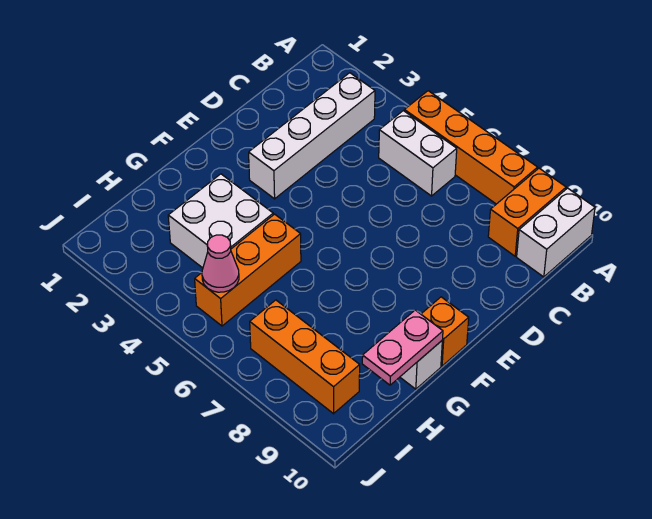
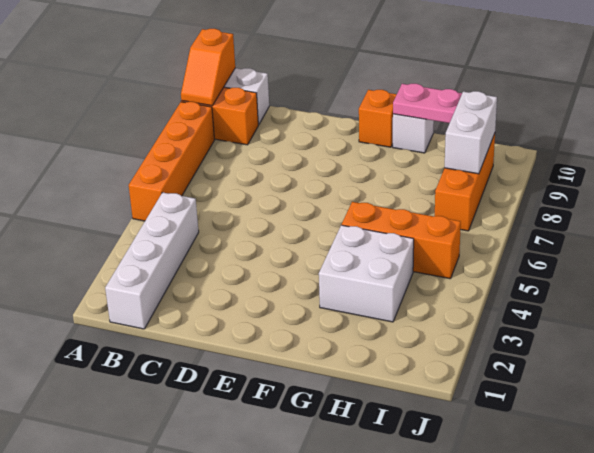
none -> orange slope A9:A10 level 2 top 10
white brick B3:E3 level 1 -> white brick B1:B4 level 1
white brick B5:B6 level 1 -> white brick I8:I9 level 2
pink cone I5 level 2 -> none

